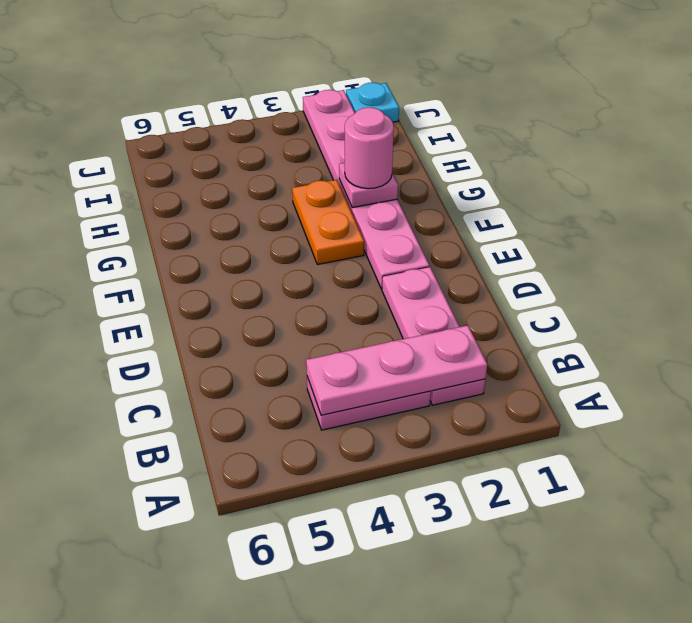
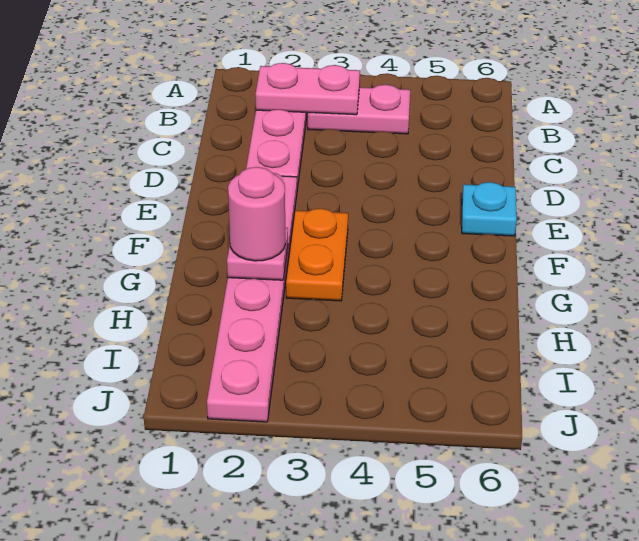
pink plate B2:B4 level 2 -> pink plate B2:B3 level 2
cyan plate J1 level 1 -> cyan plate E6 level 1

